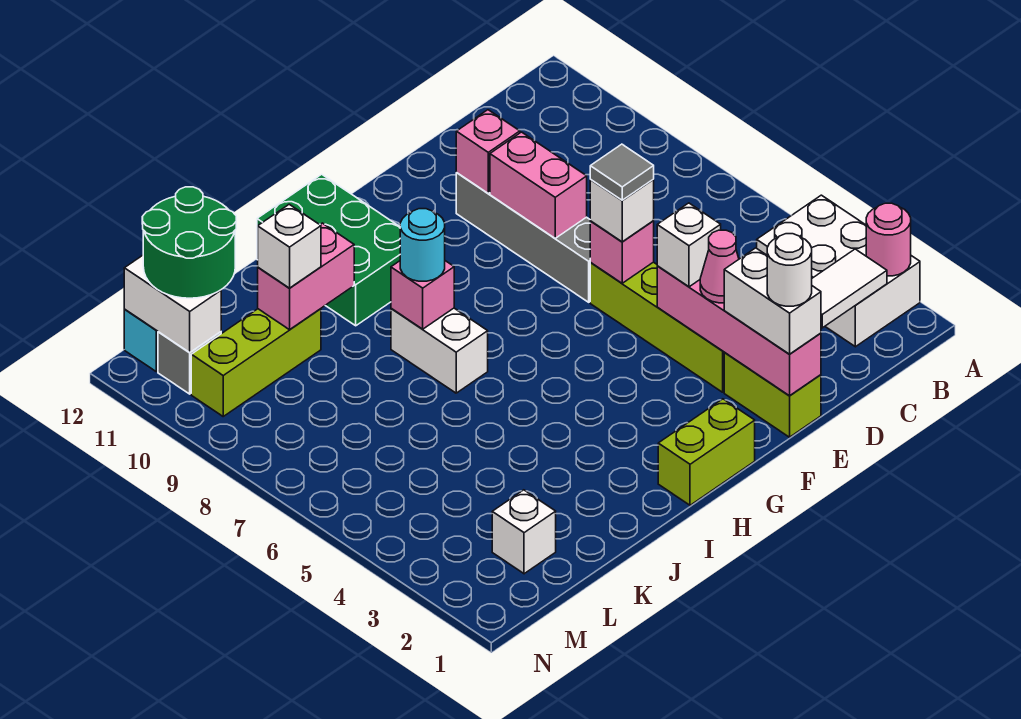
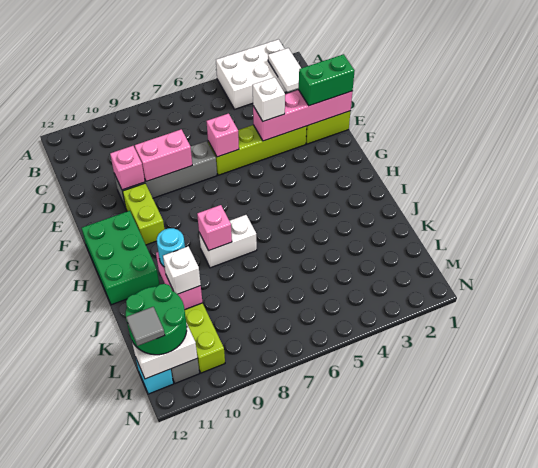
pink round brick A2 level 2 -> none
white brick E1:E2 level 3 -> green brick E1:E2 level 3
white round brick E1 level 4 -> none
pink cone E3 level 3 -> none
white brick E6 level 3 -> none
grey tile E6 level 4 -> grey tile M12 level 4
lime brick G1:H1 level 1 -> lime brick F10:G10 level 1
green brick H10:I12 level 1 -> green brick G11:I12 level 1
cyan round brick I8 level 3 -> cyan round brick J10 level 3
white brick L2 level 1 -> none

